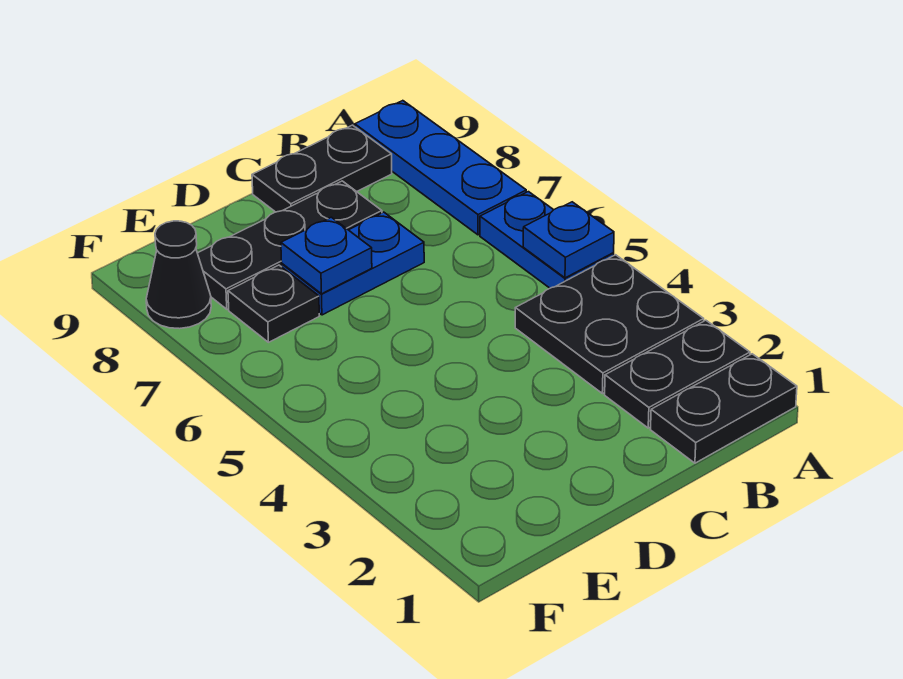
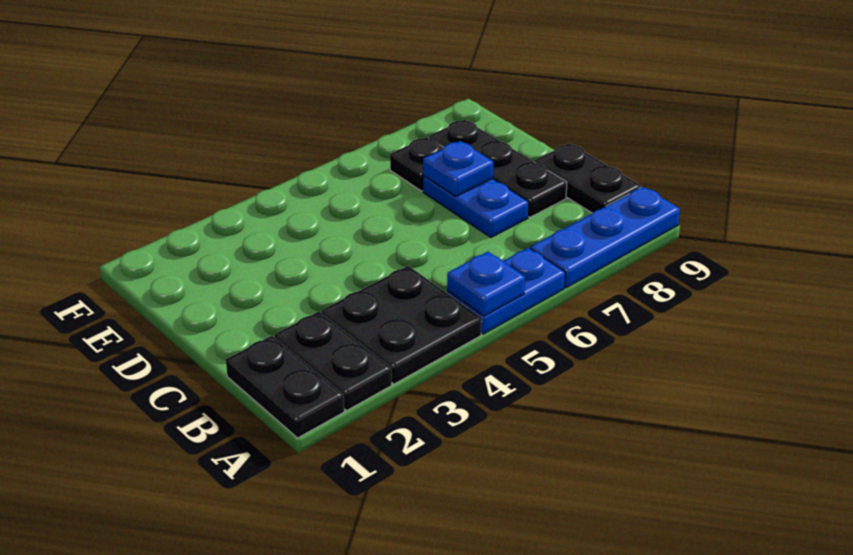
black cone F8 level 1 -> none

